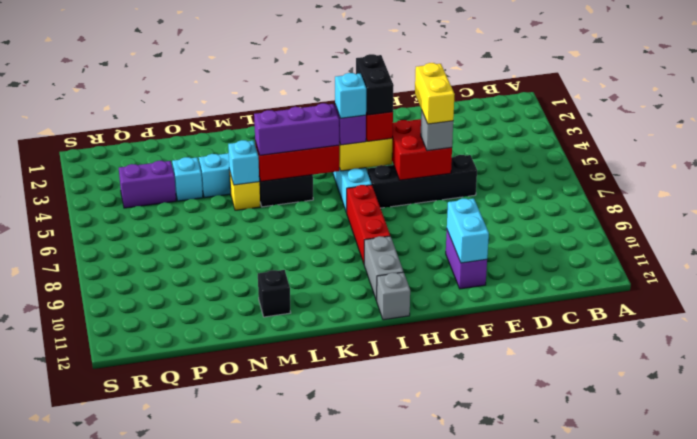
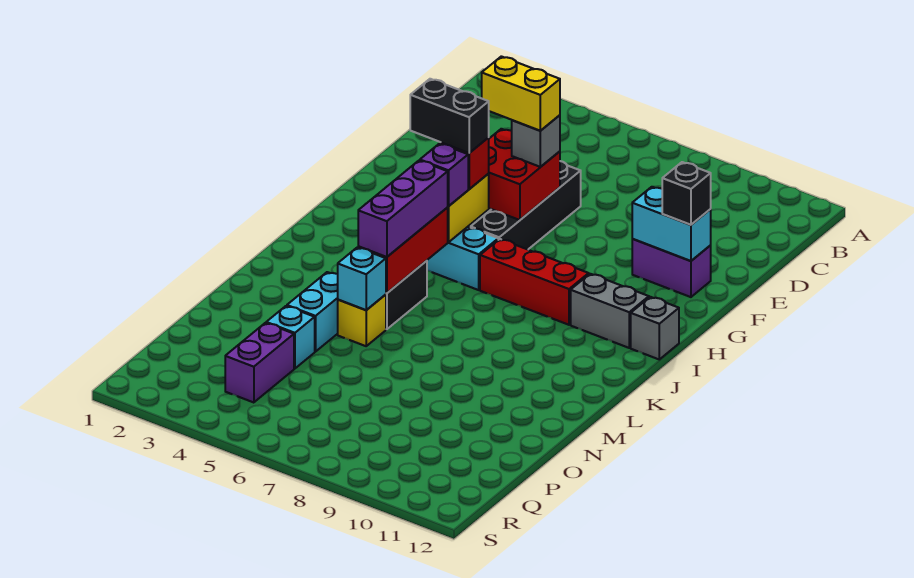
cyan brick I5 level 4 -> none
black brick M11 level 1 -> black brick F11 level 3

